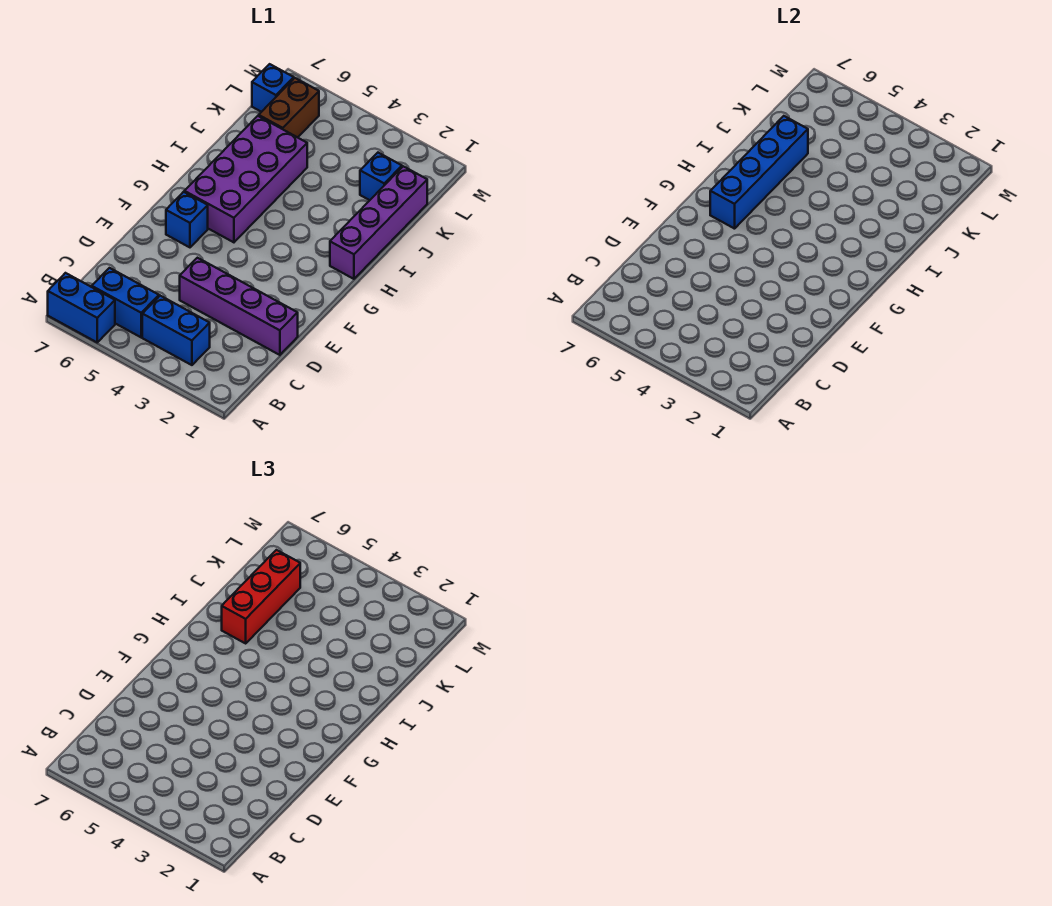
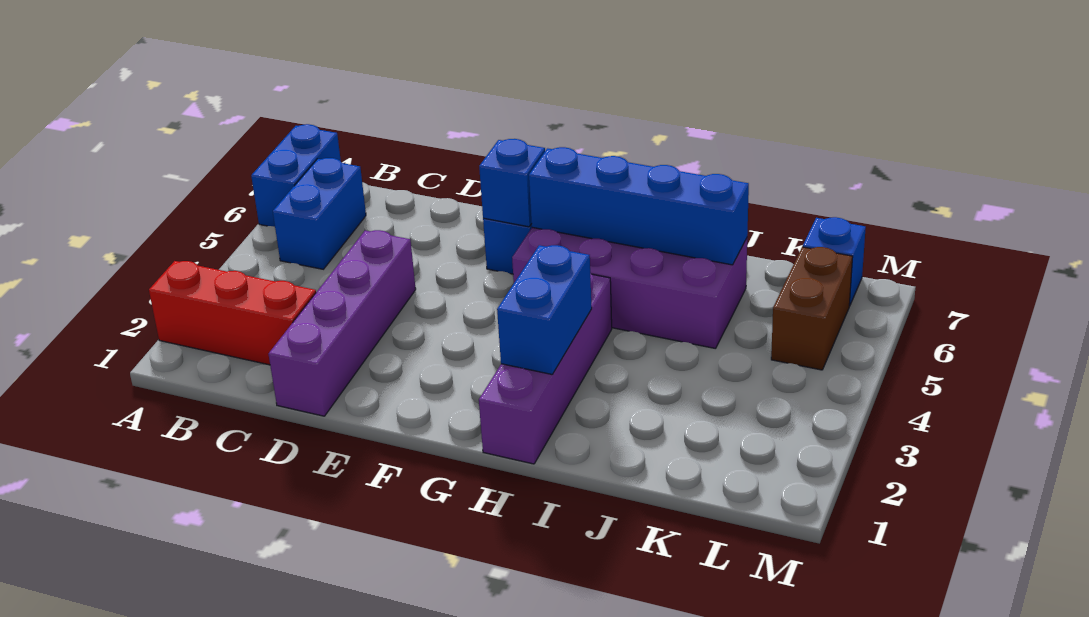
blue brick B3:B4 level 1 -> blue brick H2:H3 level 2
purple brick H1:K1 level 1 -> purple brick H1:H4 level 1
red brick I6:K6 level 3 -> red brick A2:C2 level 1
blue brick K2 level 1 -> blue brick F6 level 2
brown brick K6:L6 level 1 -> brown brick L5:L6 level 1

